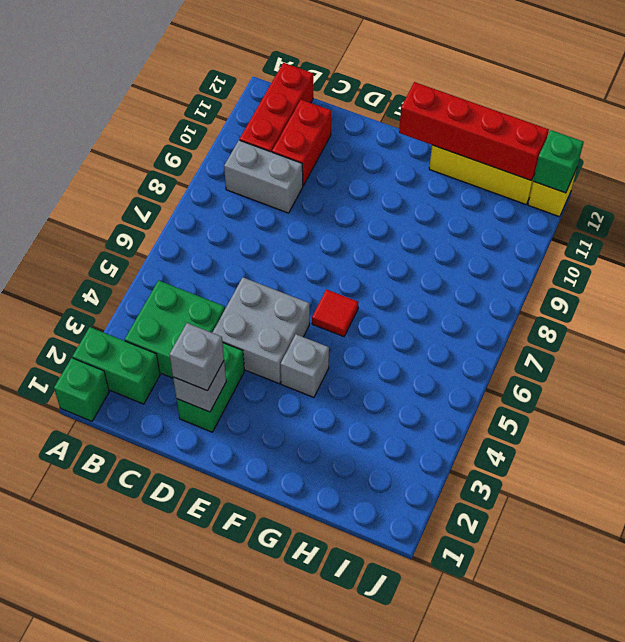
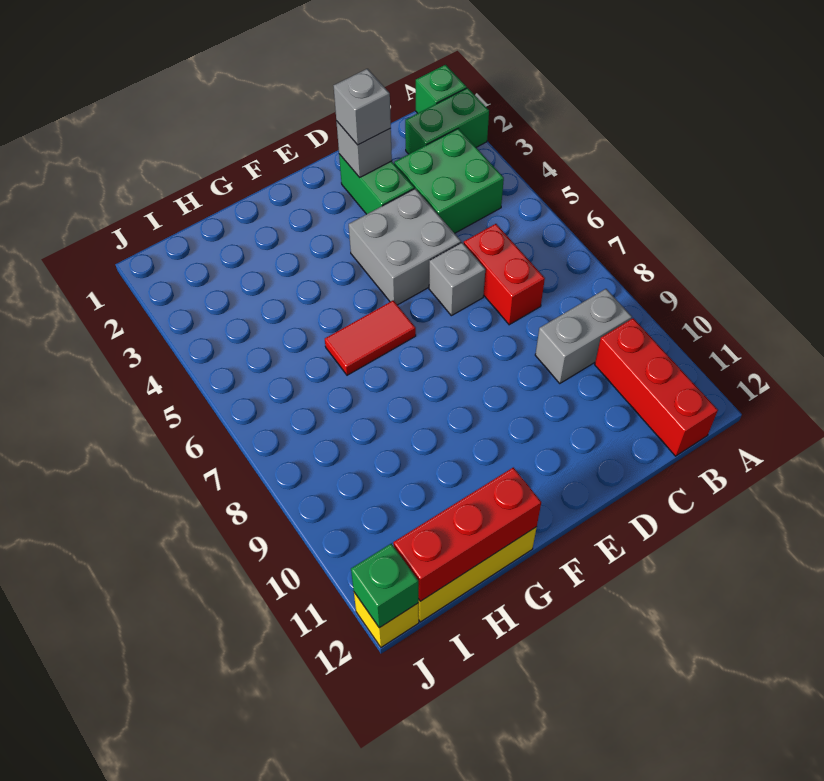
red brick C10:C11 level 1 -> red brick C6:C7 level 1
grey brick F4 level 1 -> grey brick D6 level 1
red tile F6 level 1 -> red tile F6:G6 level 1
red brick F12:I12 level 2 -> red brick G12:I12 level 2

